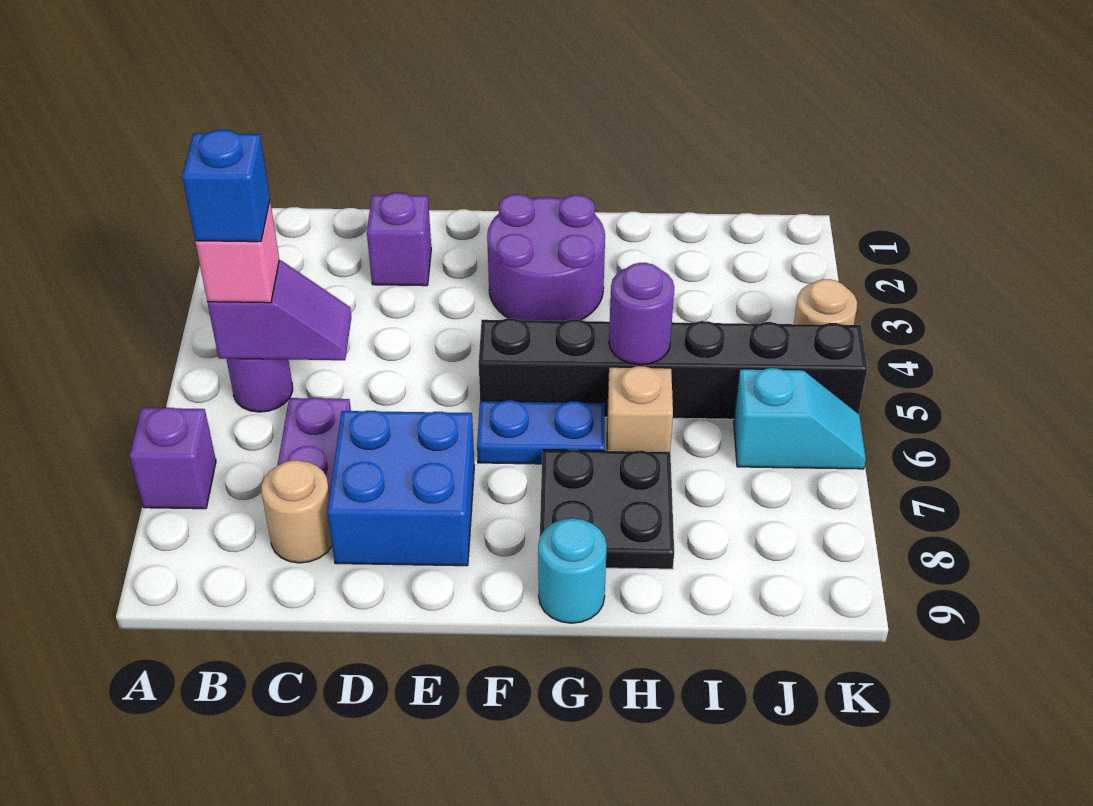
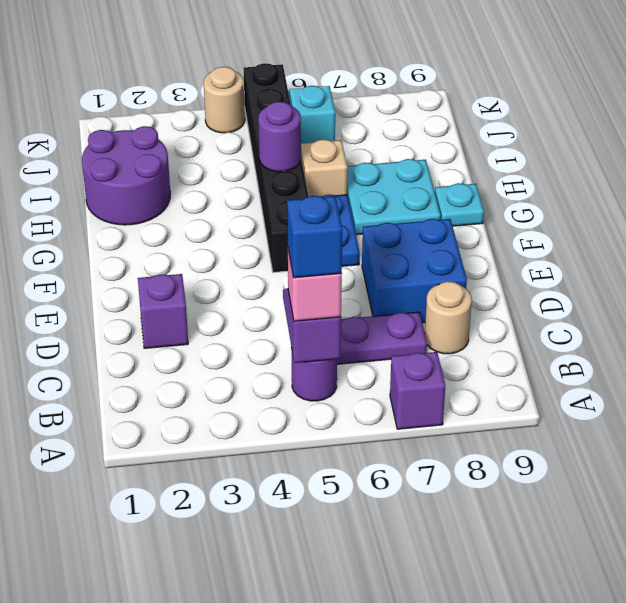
purple round brick F2:G3 level 1 -> purple round brick H1:I2 level 1
black plate G7:H8 level 1 -> cyan plate G7:H8 level 1
cyan round brick G9 level 1 -> cyan plate G9 level 1

